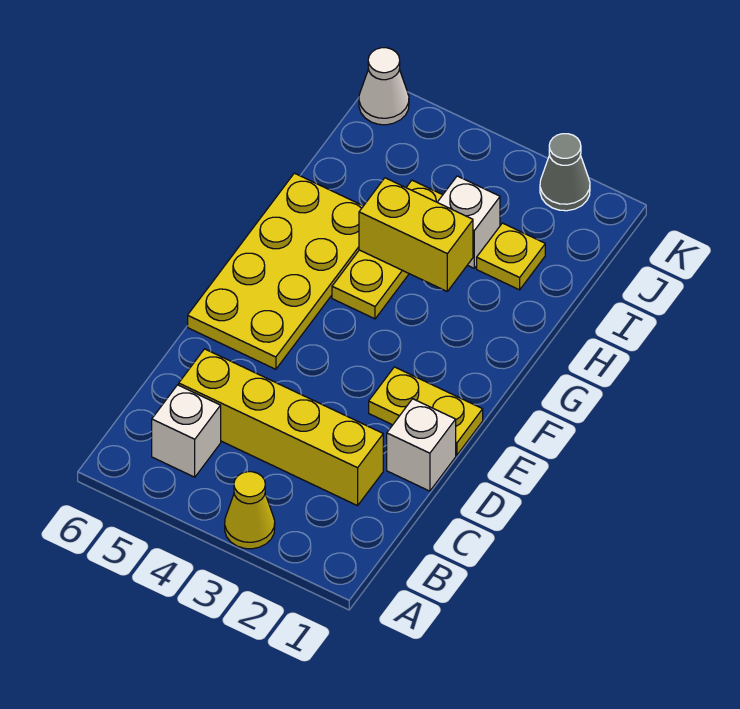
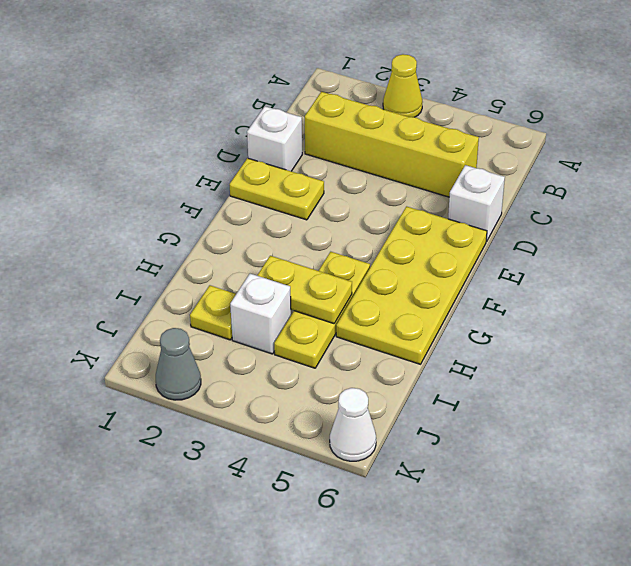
white brick B5 level 1 -> white brick D6 level 1
yellow brick H3:H4 level 2 -> yellow plate H3:H4 level 2

